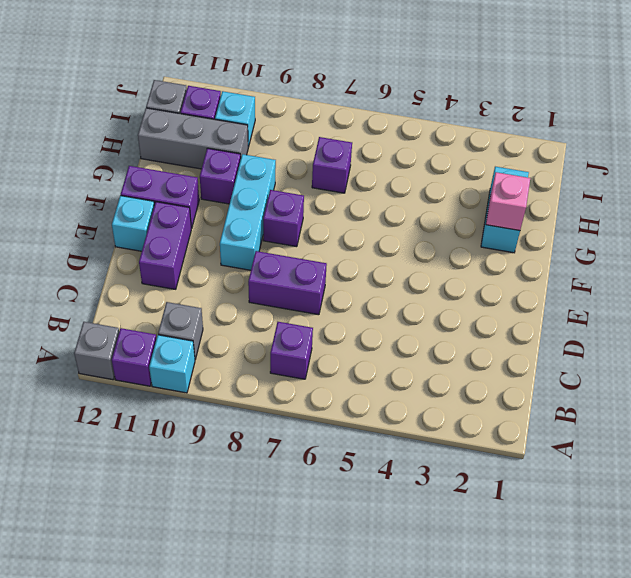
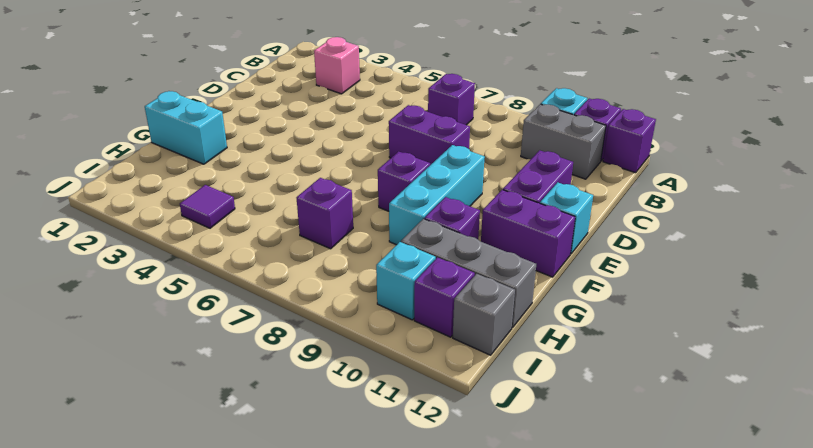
grey brick A12 level 1 -> purple brick A12 level 1
grey brick B10 level 1 -> grey brick B10:B11 level 1
cyan brick G2:H2 level 1 -> cyan brick G1:G2 level 1
pink brick G2 level 2 -> pink brick B3 level 1
none -> purple tile I4 level 1

